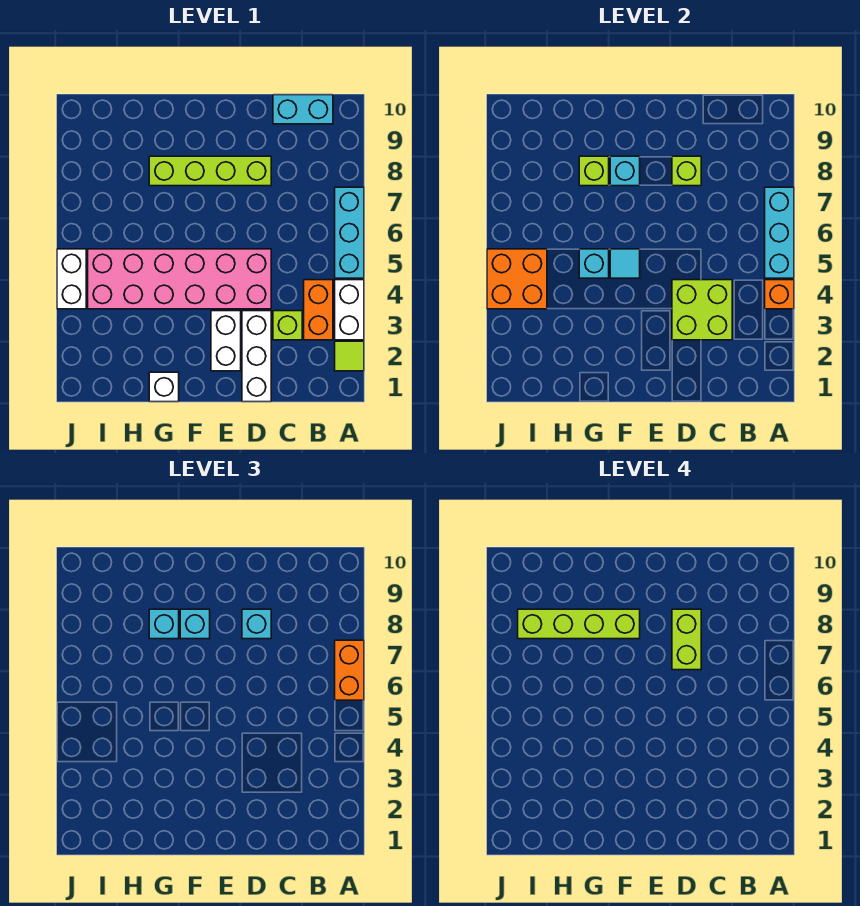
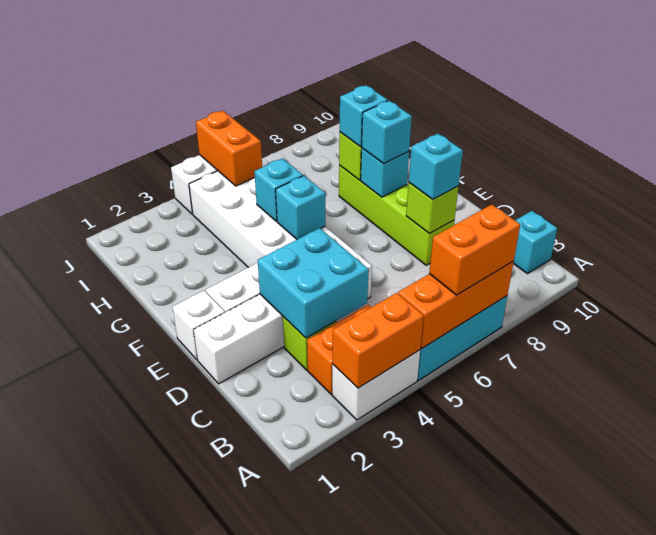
lime tile A2 level 1 -> none
orange brick A4 level 2 -> orange brick A3:A4 level 2
cyan brick A5:A7 level 2 -> orange brick A5:A7 level 2
cyan brick B10:C10 level 1 -> cyan brick B10 level 1
lime brick C3:D4 level 2 -> cyan brick C3:D4 level 2
pink brick D4:I5 level 1 -> white brick D4:I5 level 1
lime brick D7:D8 level 4 -> none
cyan tile F5 level 2 -> cyan brick F5 level 2
lime brick F8:I8 level 4 -> none
white brick G1 level 1 -> white brick E1 level 1
orange brick I4:J5 level 2 -> orange brick I5:J5 level 2

